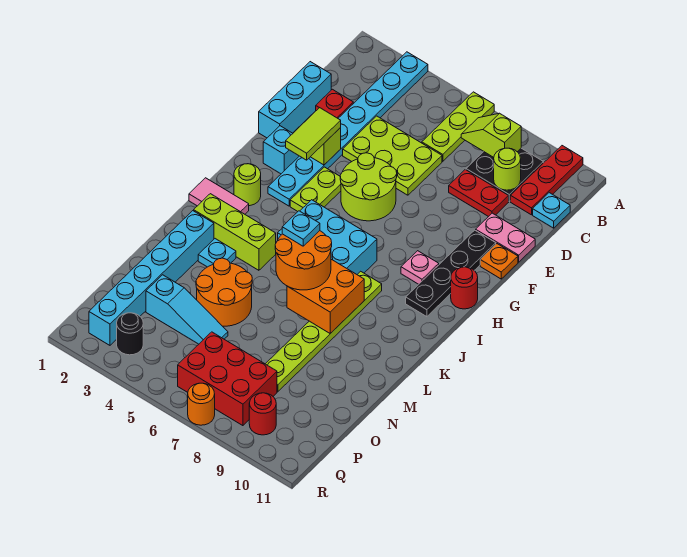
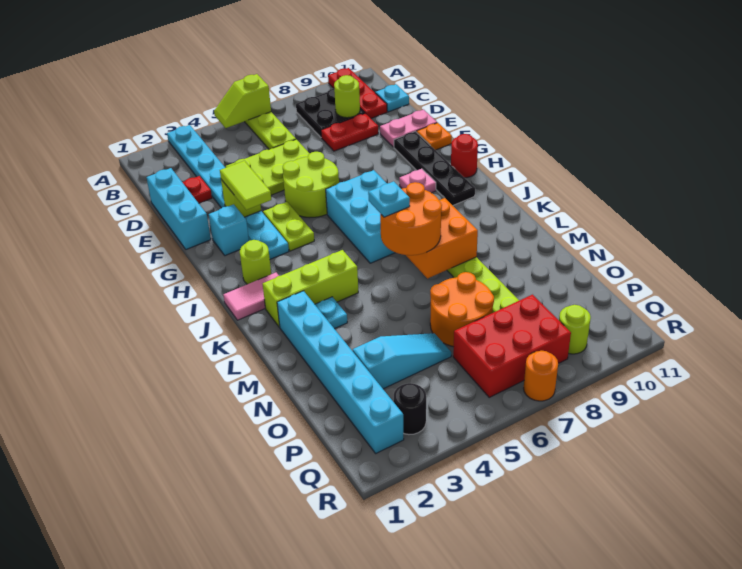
lime slope B7:B8 level 2 top 8 -> lime slope A5:A6 level 2 top 6
cyan brick I5:J7 level 1 -> cyan brick H6:J7 level 1
orange round brick M4:N5 level 1 -> orange round brick N6:O7 level 1
red round brick Q9 level 1 -> lime round brick Q9 level 1

